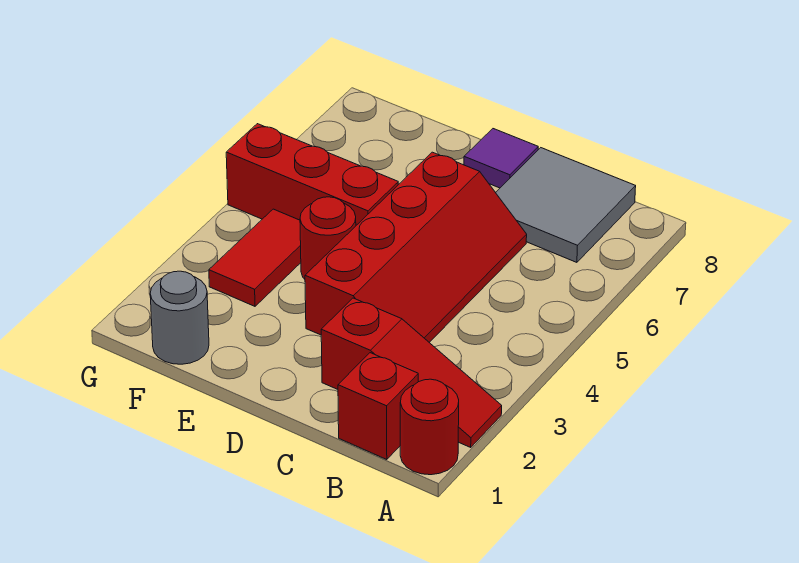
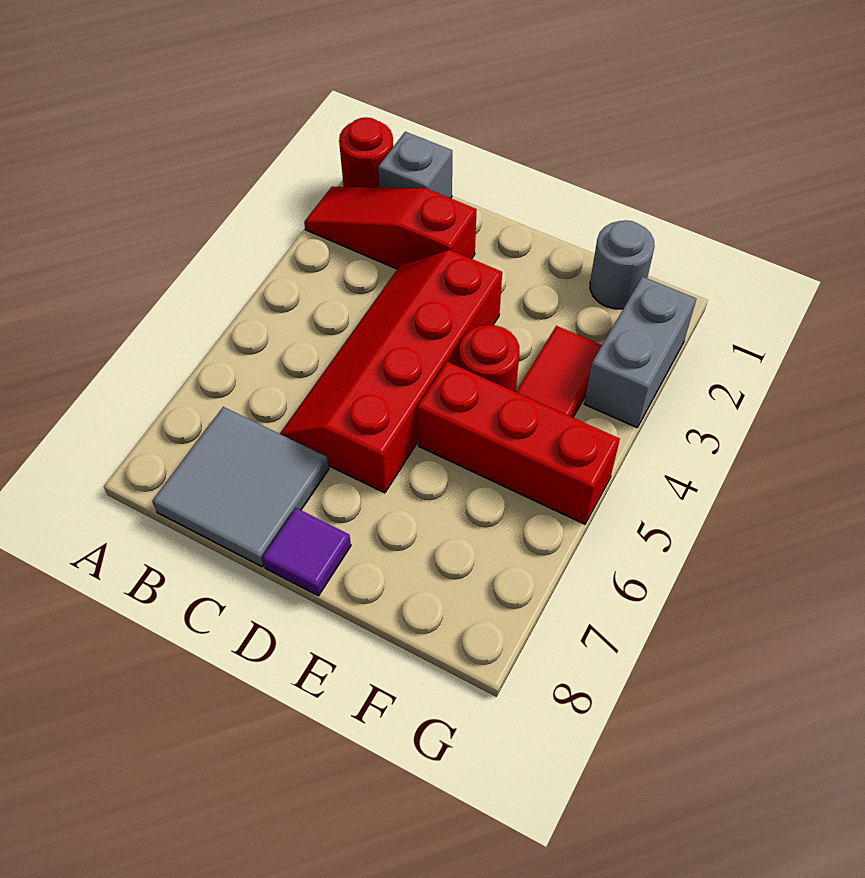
red brick B1 level 1 -> grey brick B1 level 1
none -> grey brick G2:G3 level 1

